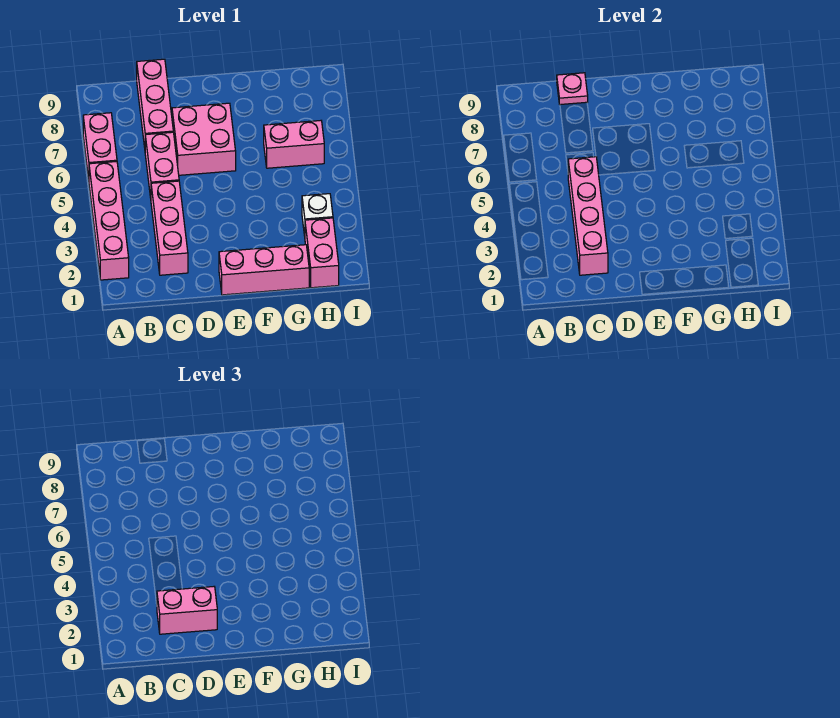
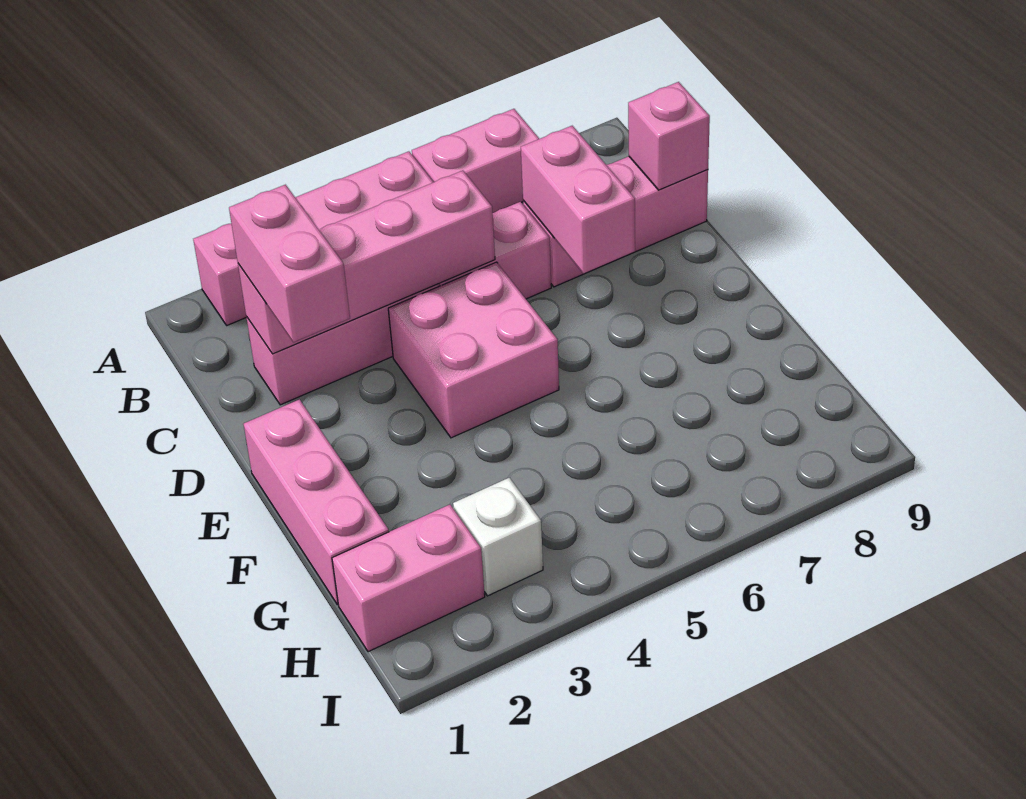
pink plate C9 level 2 -> pink brick C9 level 2
pink brick D6:E7 level 1 -> pink brick D4:E5 level 1
pink brick G6:H6 level 1 -> pink brick C7:D7 level 2

